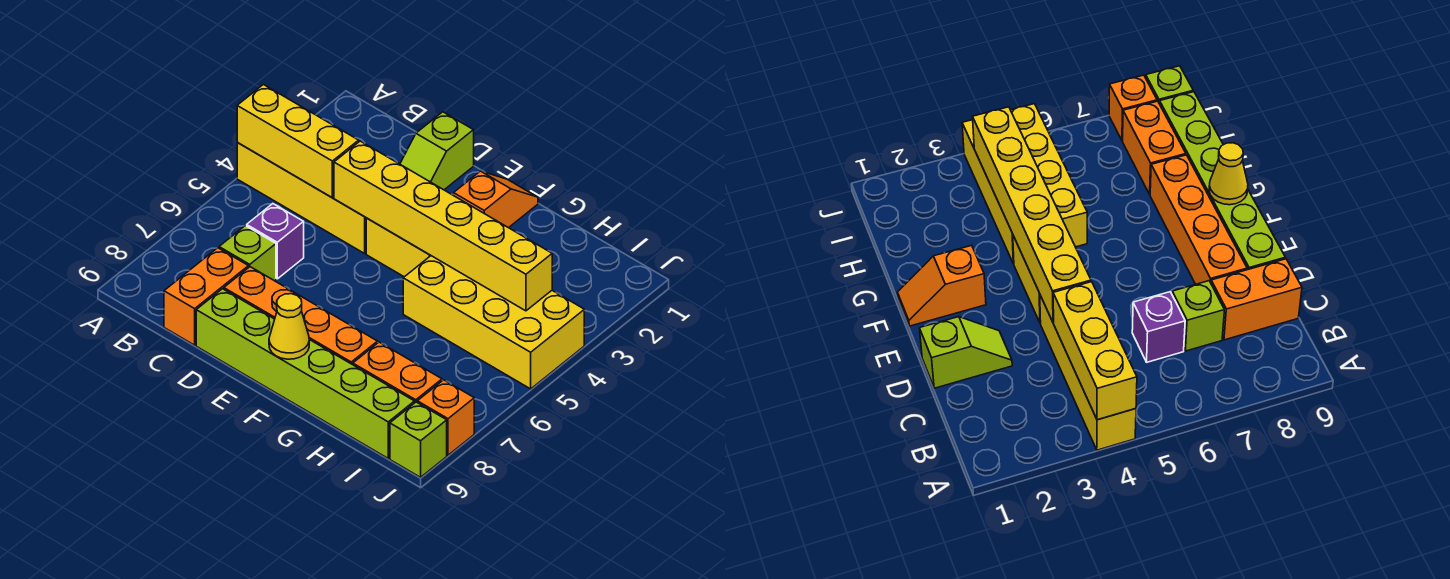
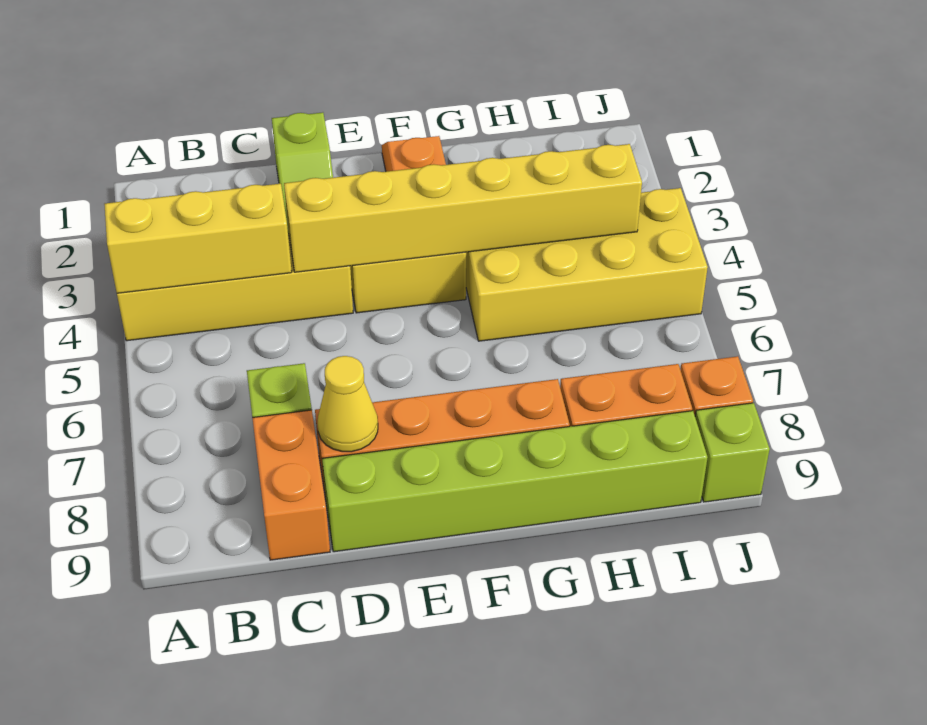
purple brick C6 level 1 -> none
yellow cone F9 level 2 -> yellow cone D8 level 2

